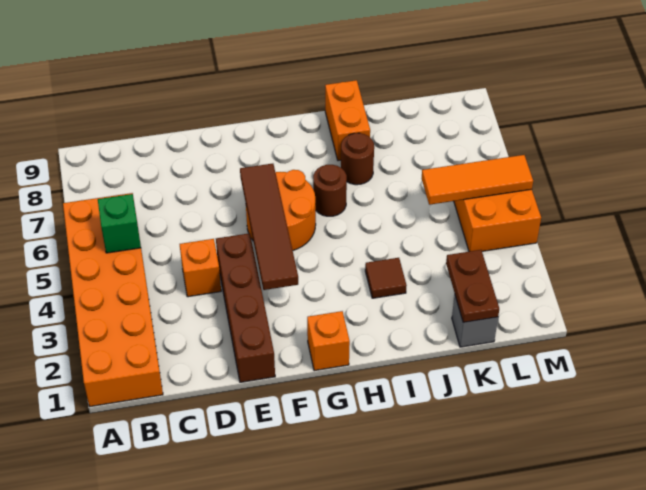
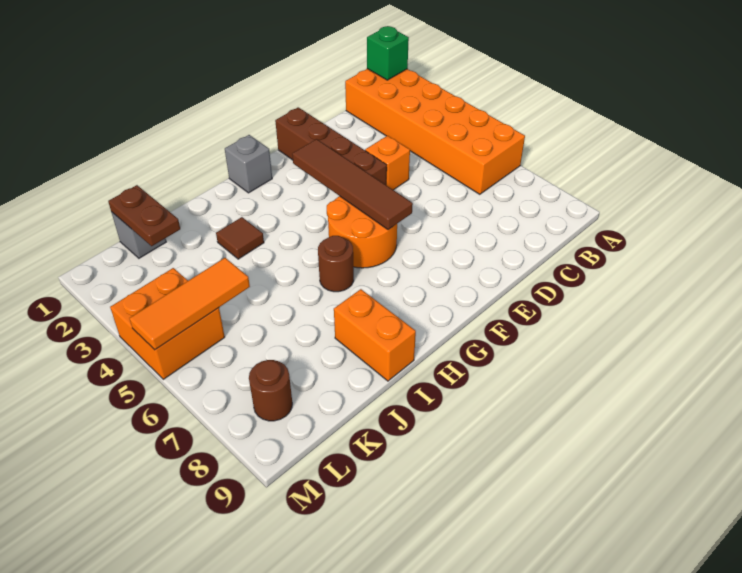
green brick B5 level 2 -> green brick A1 level 2
orange brick G1 level 1 -> grey brick G1 level 1
brown round brick I7 level 1 -> brown round brick L8 level 1

